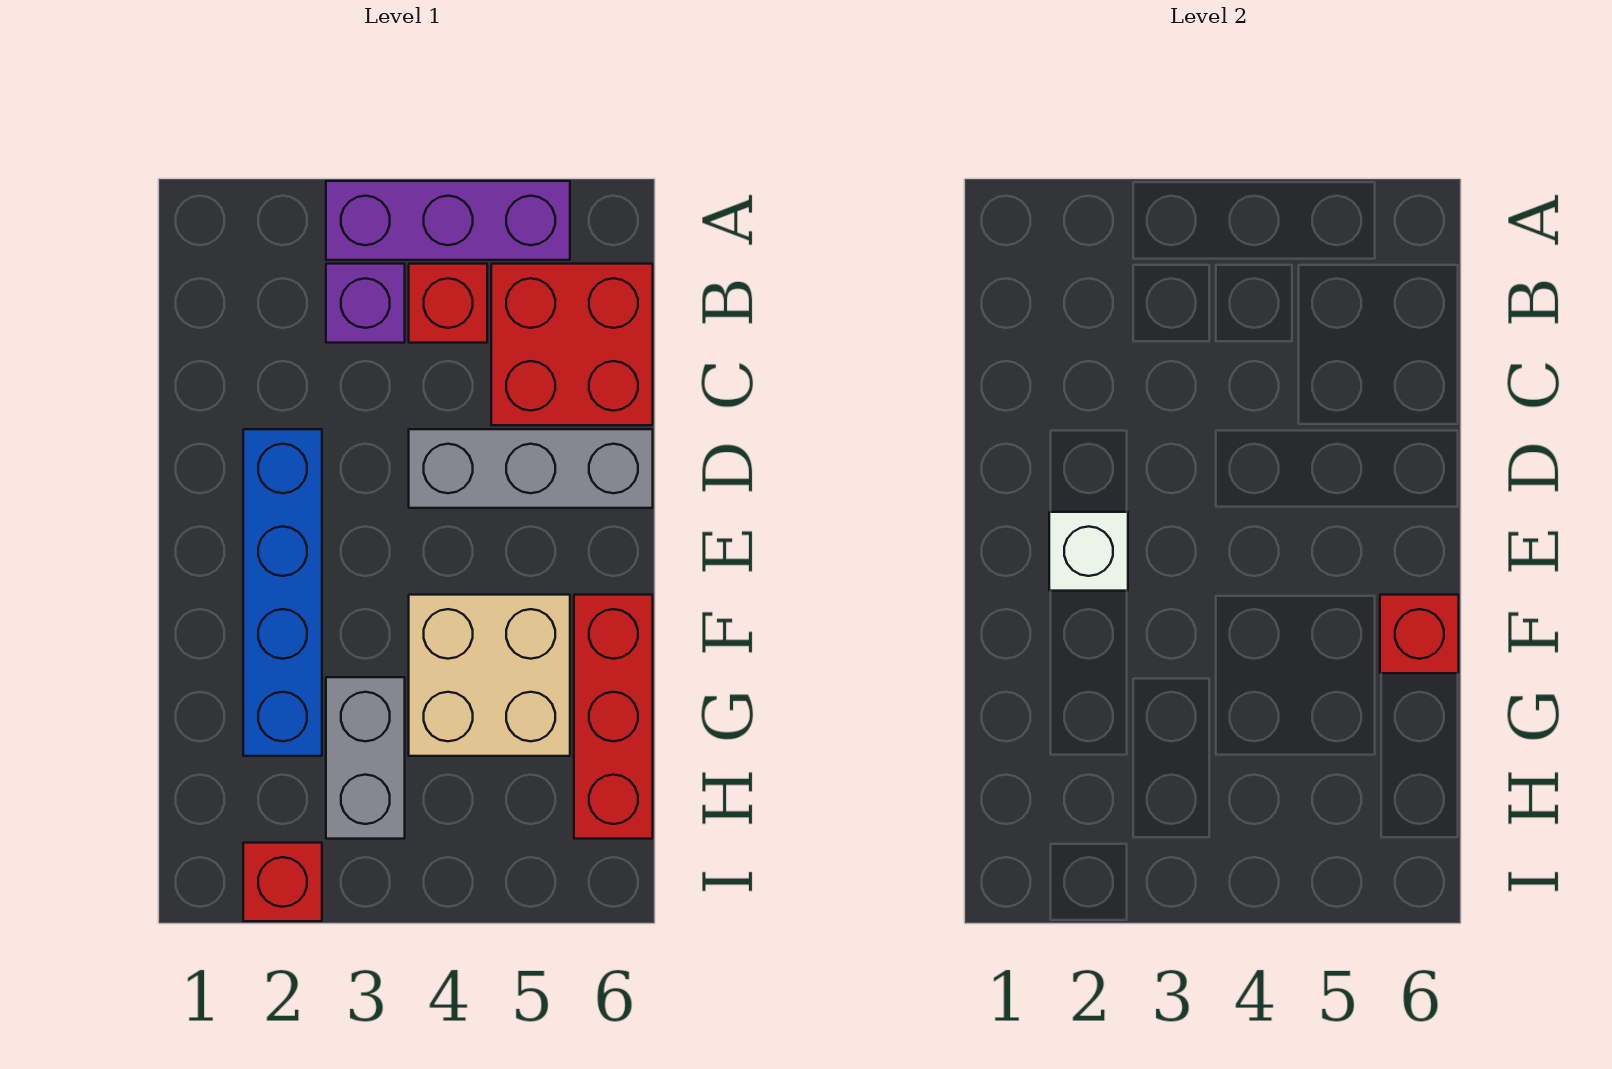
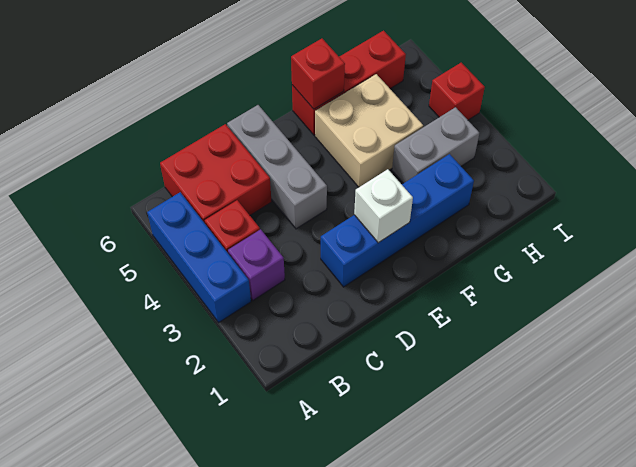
purple brick A3:A5 level 1 -> blue brick A3:A5 level 1
red brick I2 level 1 -> red brick I4 level 1

